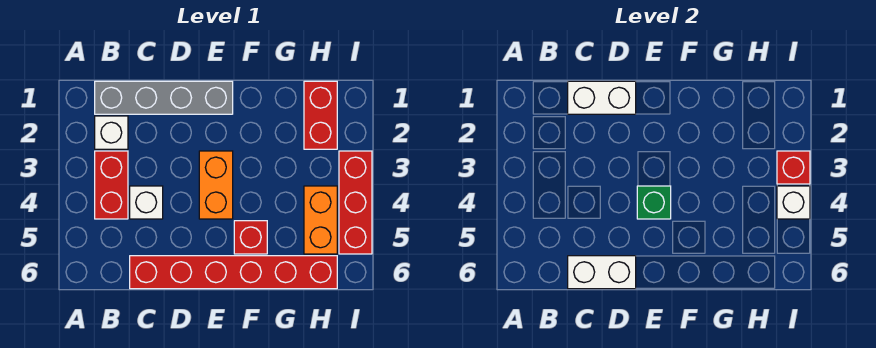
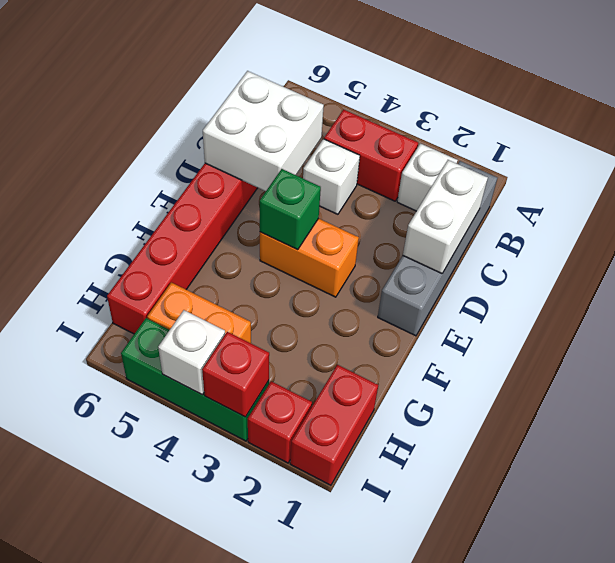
white brick C6:D6 level 2 -> white brick C5:D6 level 2
red brick F5 level 1 -> red brick I2 level 1
red brick H1:H2 level 1 -> red brick H1:I1 level 1
red brick I3:I5 level 1 -> green brick I3:I5 level 1

